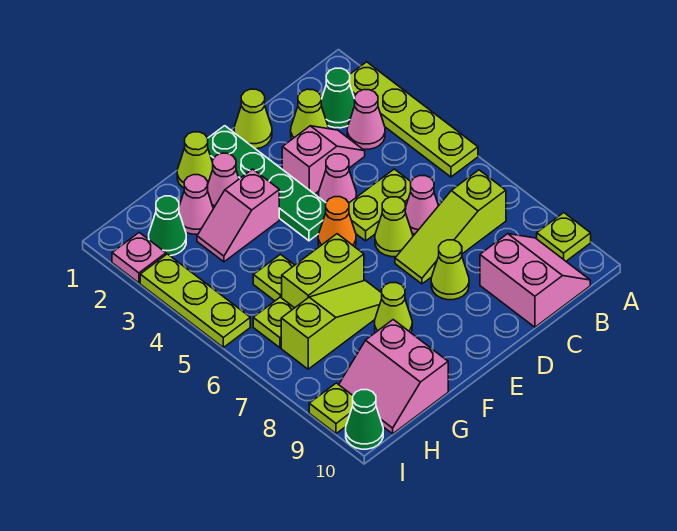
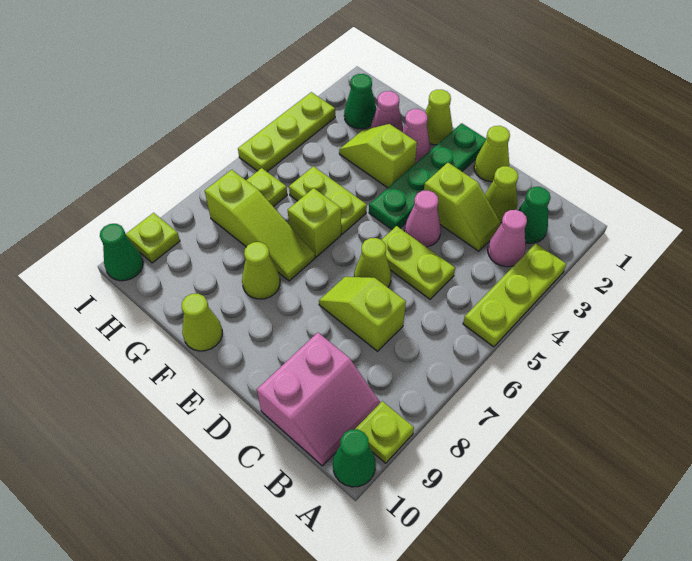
lime plate A2:A5 level 1 -> lime plate A3:A5 level 1
none -> green cone A10 level 1
lime slope B7:D7 level 1 top B -> lime slope C7:D7 level 1 top C
pink slope C3:D3 level 1 top D -> lime slope C3:D3 level 1 top D
pink cone C6 level 1 -> none
lime cone D8 level 1 -> lime cone F10 level 1
orange cone E5 level 1 -> none
pink slope F3:G3 level 1 top F -> lime slope F3:G3 level 1 top F
lime brick F6:G6 level 1 -> lime brick F6 level 1
lime plate G5 level 1 -> lime plate F5:G5 level 1
pink slope G9:H10 level 1 top G -> none
pink plate I2 level 1 -> none

